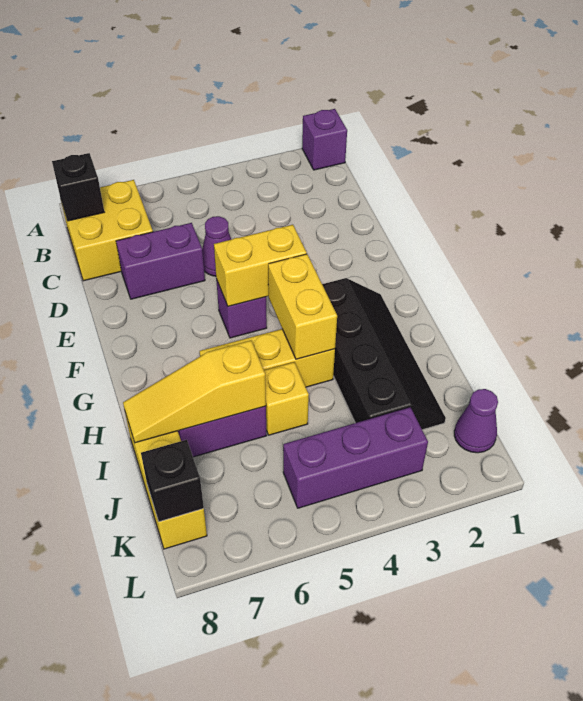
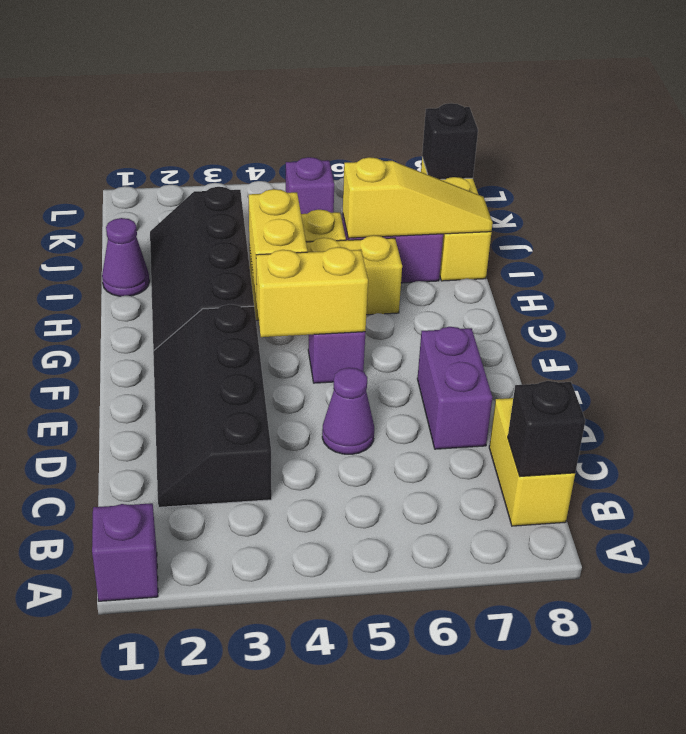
yellow brick B7:C8 level 1 -> yellow brick B8:C8 level 1
none -> black slope C2:F3 level 1 top 3
purple brick D6:D7 level 1 -> purple brick D7:E7 level 1
purple cone K1 level 1 -> purple cone I1 level 1
purple brick K3:K5 level 1 -> purple brick K5 level 1

